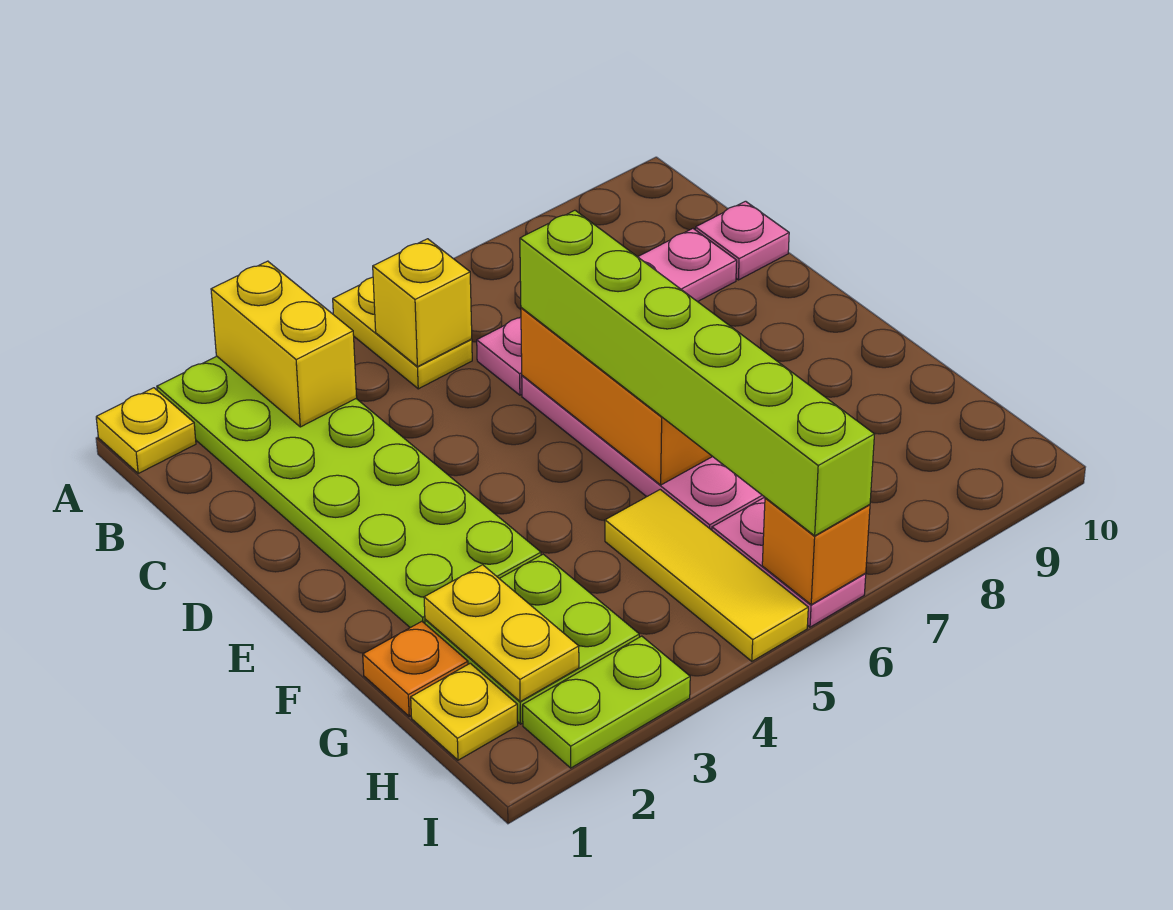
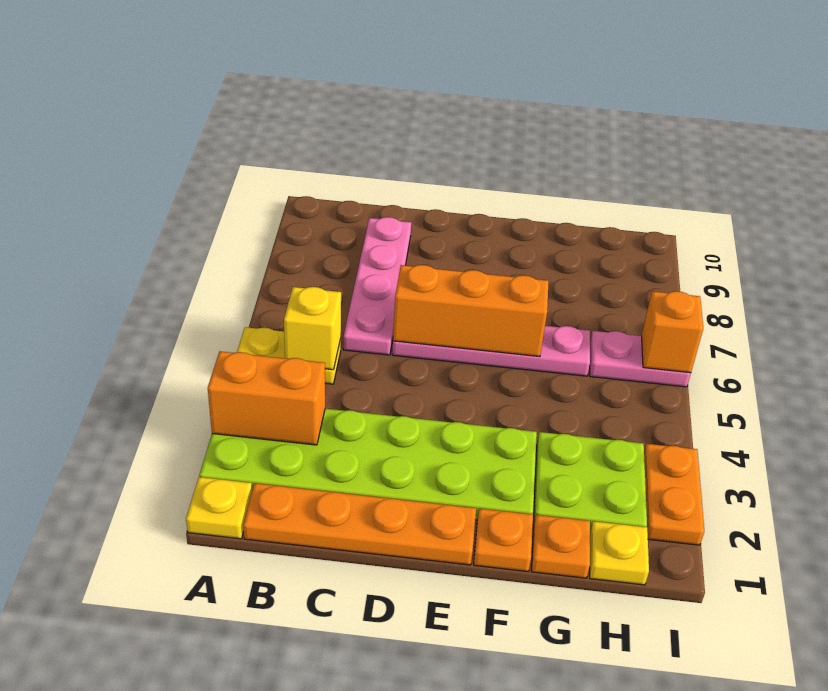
yellow brick A3:B3 level 2 -> orange brick A3:B3 level 2
none -> orange plate B1:E1 level 1
pink plate C10 level 1 -> none
lime brick D6:I6 level 3 -> none
none -> orange plate F1 level 1
yellow plate G2:H2 level 2 -> none
yellow tile G5:I5 level 1 -> none
lime plate I2:I3 level 1 -> orange plate I2:I3 level 1

